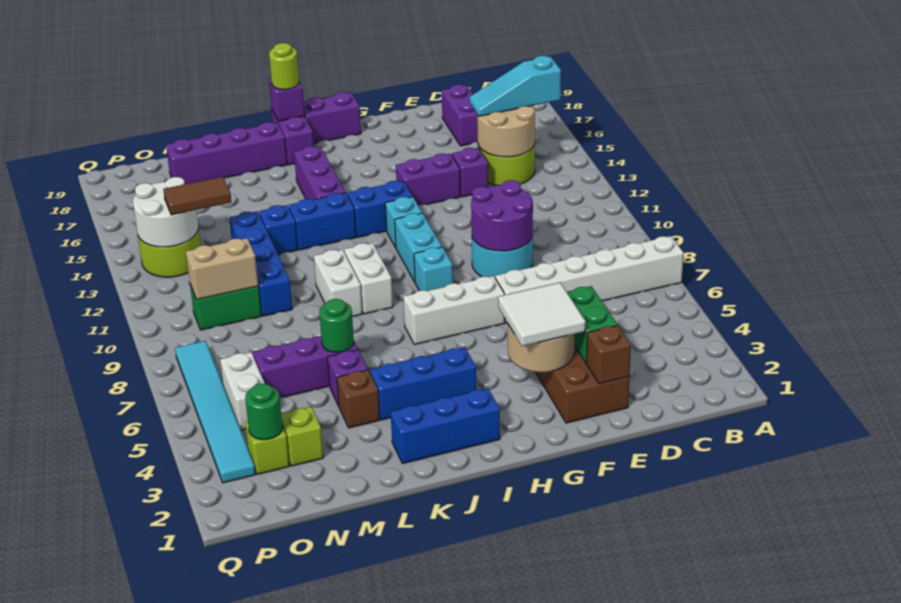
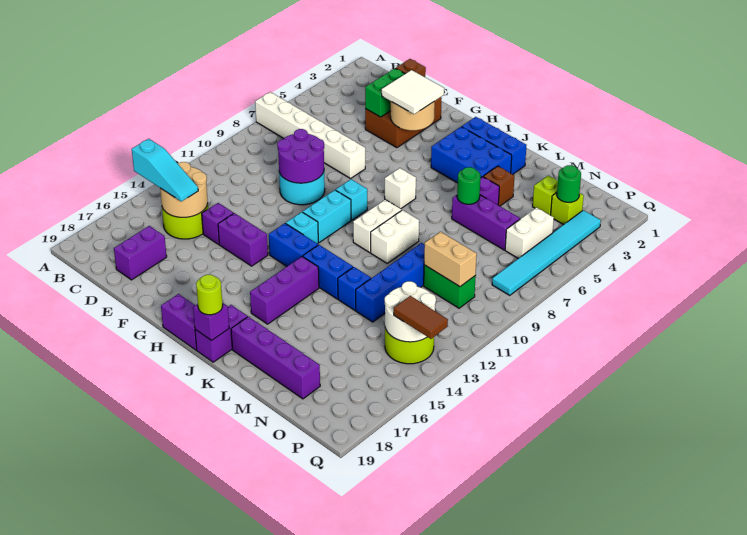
white brick G7:I7 level 1 -> white brick I7 level 1
blue brick I4:K4 level 1 -> blue brick I3:K4 level 1
brown tile N13:O13 level 3 -> brown tile P14:Q14 level 3

